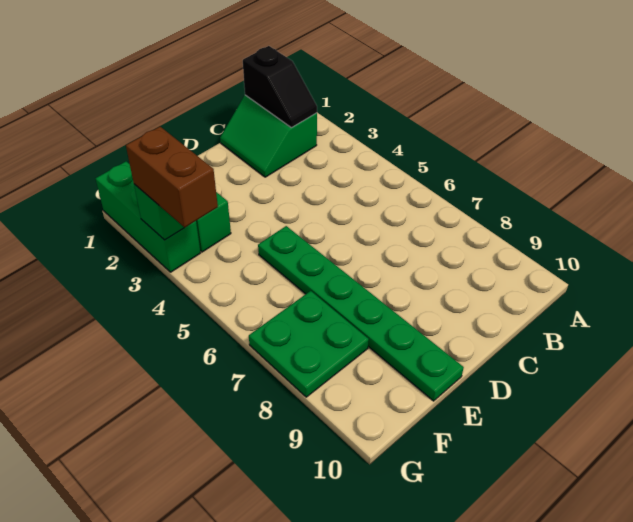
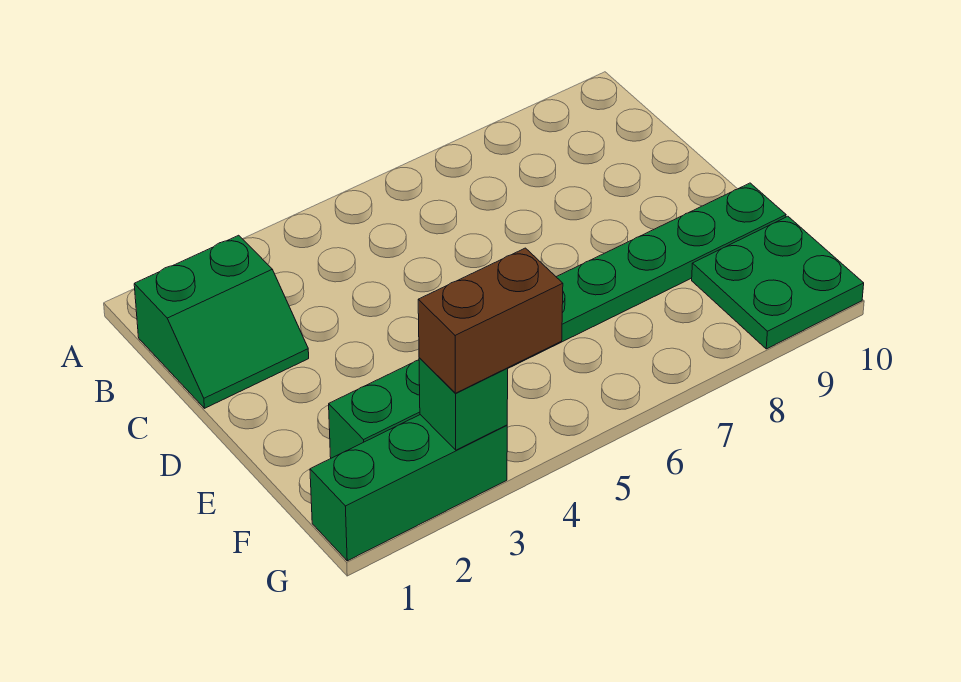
black slope B1:B2 level 2 top 1 -> none
green plate F7:G8 level 1 -> green plate F9:G10 level 1

